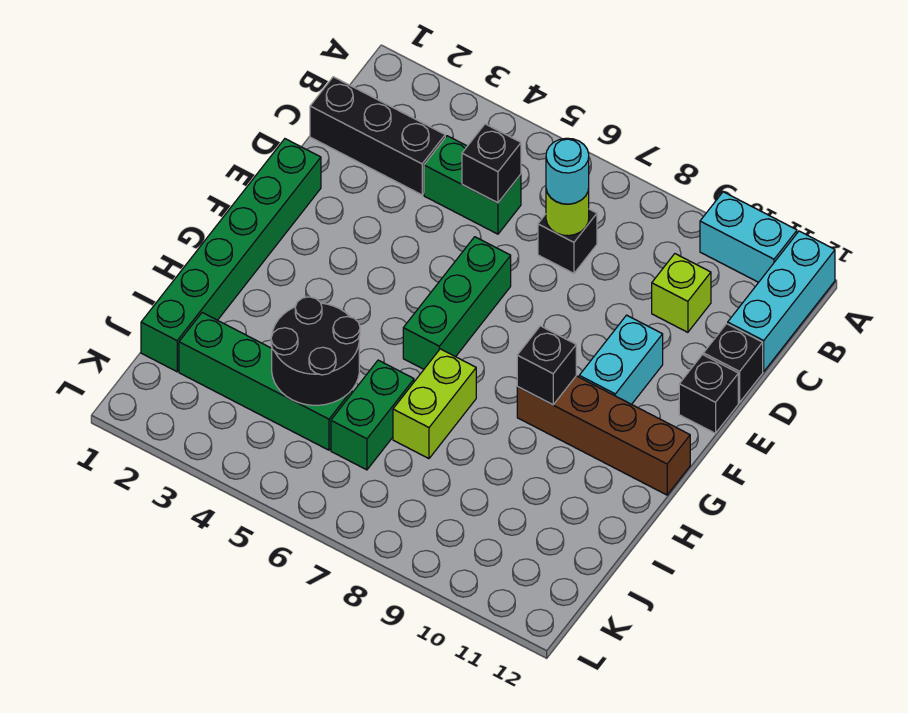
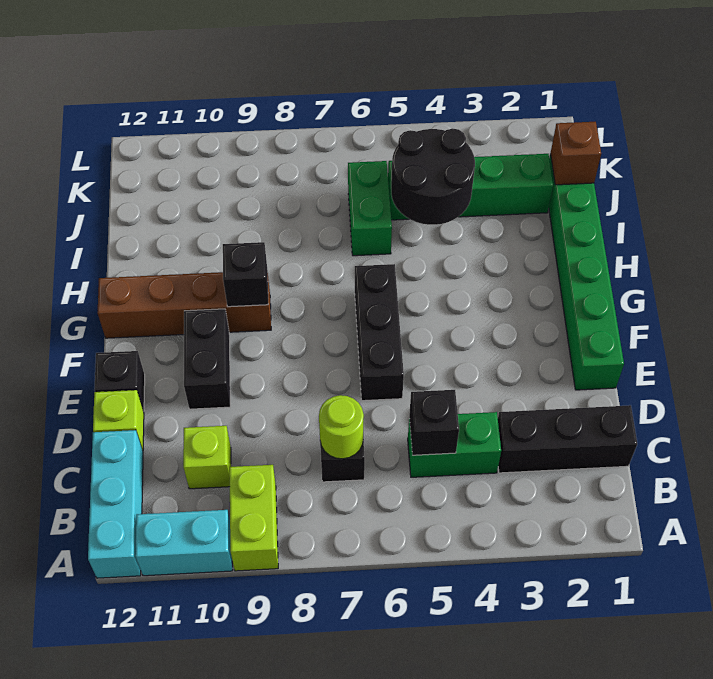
cyan round brick C7 level 3 -> none
black brick D12 level 1 -> lime brick D12 level 1
green brick E6:G6 level 1 -> black brick E6:G6 level 1
cyan brick E10:F10 level 1 -> black brick E10:F10 level 1
lime brick H7:I7 level 1 -> lime brick A9:B9 level 1
none -> brown brick J1 level 2

